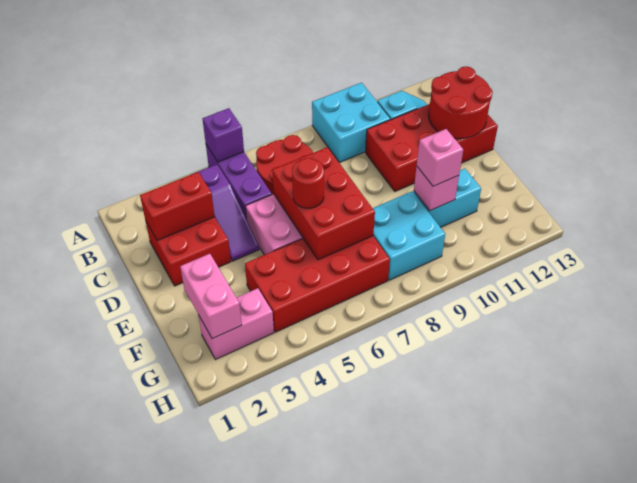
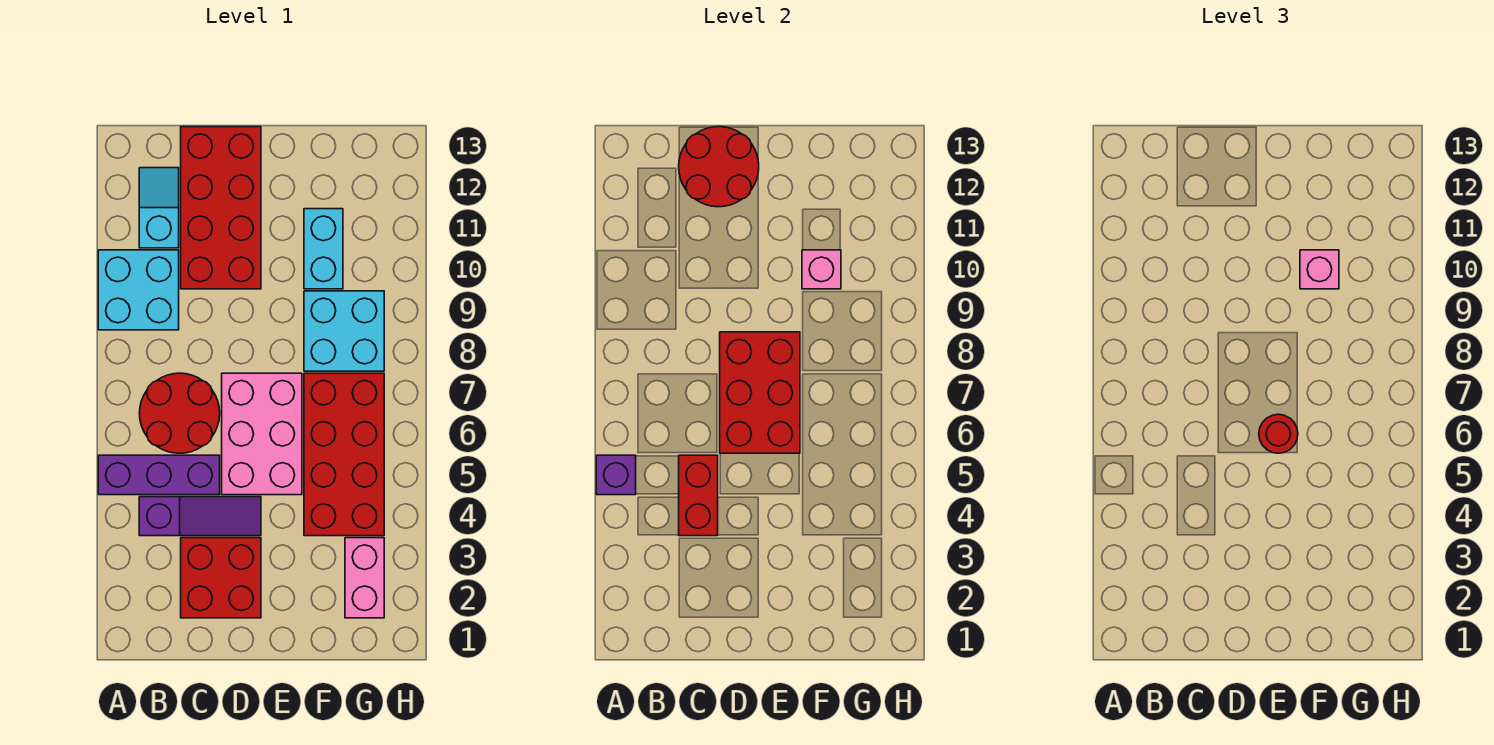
red brick C2:C3 level 2 -> red brick C4:C5 level 2
red brick D6:F7 level 2 -> red brick D6:E8 level 2
pink brick F2:G2 level 2 -> none

